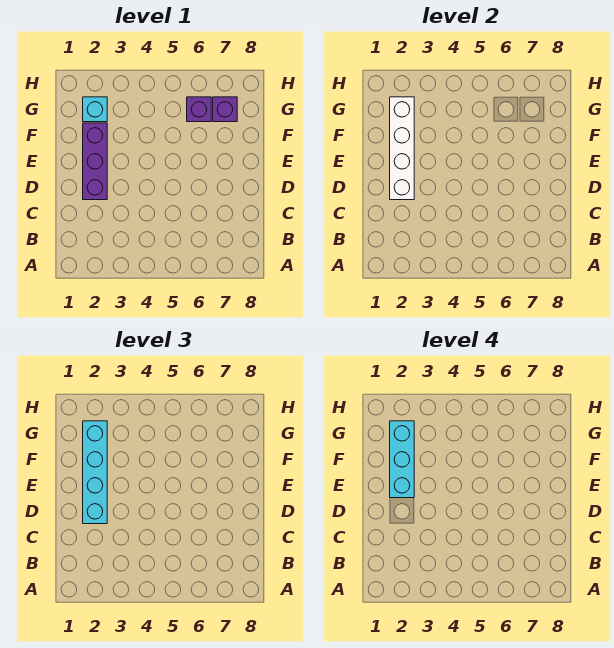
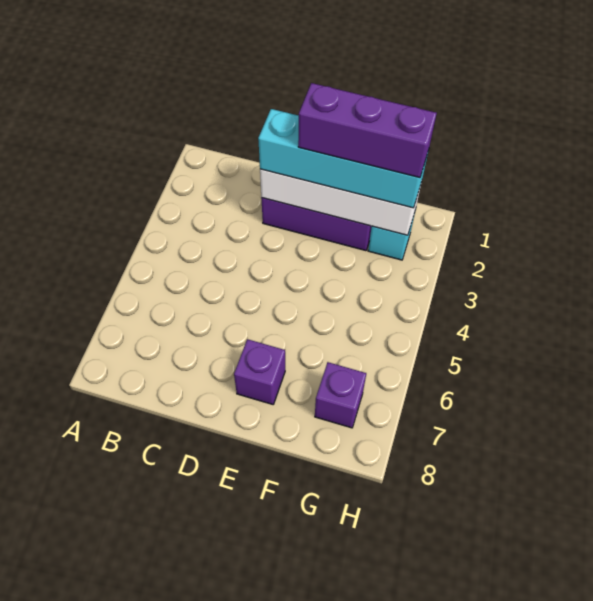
cyan brick E2:G2 level 4 -> purple brick E2:G2 level 4
purple brick G6 level 1 -> purple brick E7 level 1

